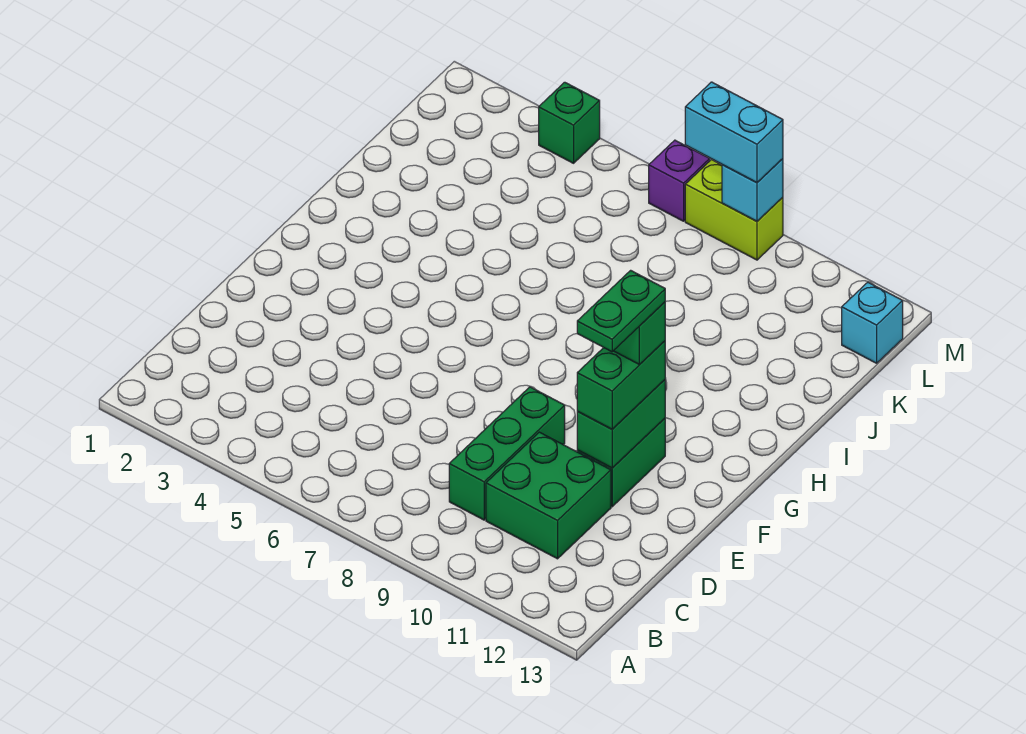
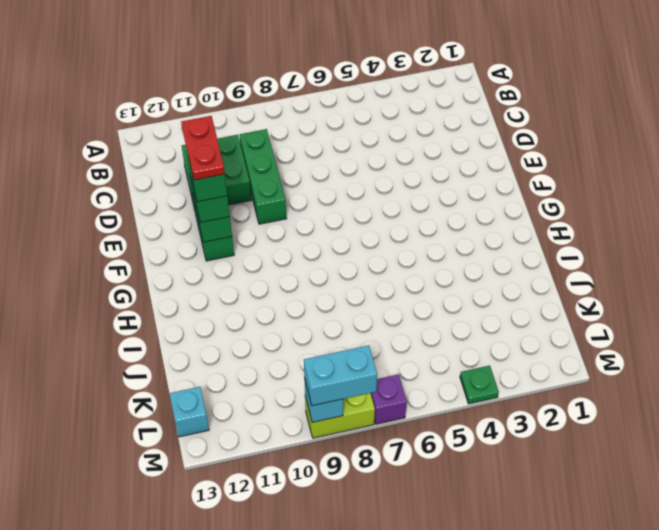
green plate E11:F11 level 5 -> red plate E11:F11 level 5
green brick M4 level 1 -> green plate M4 level 1

